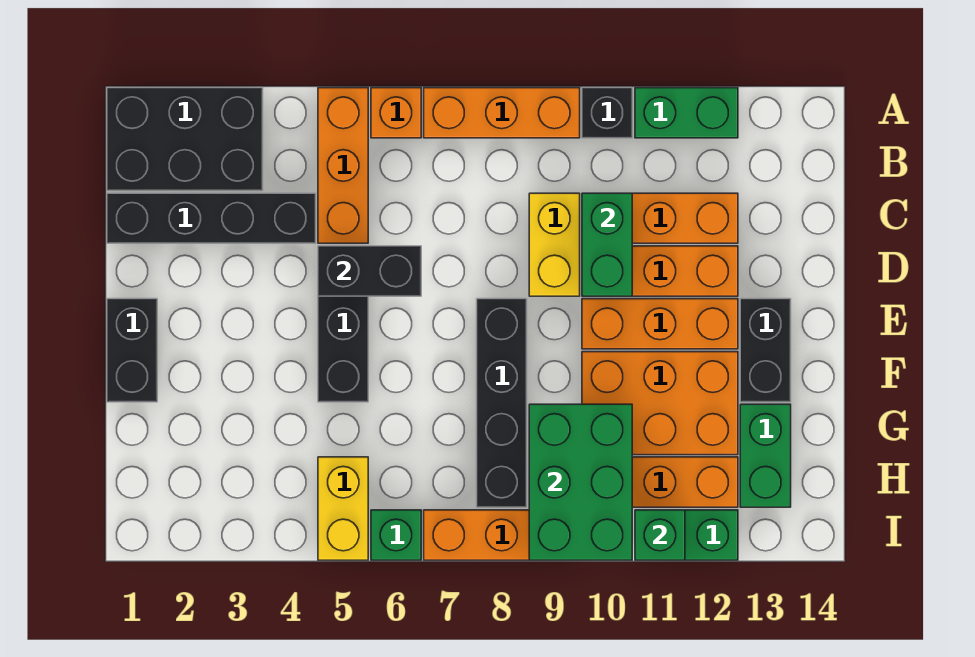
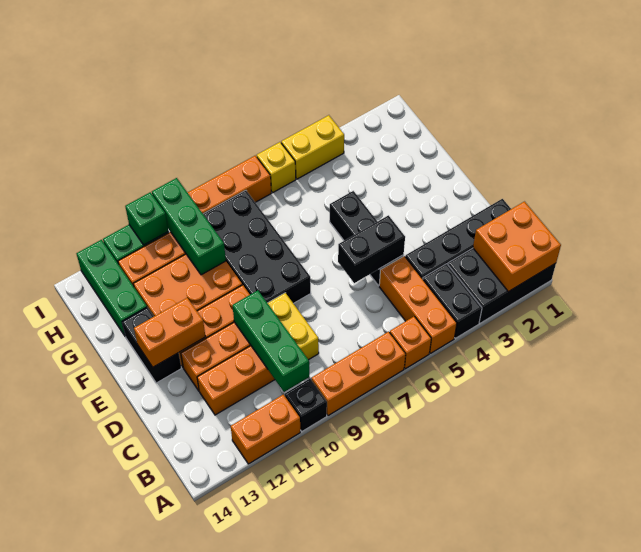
none -> orange brick A1:B2 level 2
green brick A11:A12 level 1 -> orange brick A11:A12 level 1
green brick C10:D10 level 2 -> green brick B10:D10 level 2
black brick E1:F1 level 1 -> black brick A4:B4 level 1
black brick E8:H8 level 1 -> black brick E8:H9 level 1
none -> orange brick E12:E13 level 2
green brick G9:I10 level 2 -> green brick G10:I10 level 2
green brick G13:H13 level 1 -> green brick G13:I13 level 1
yellow brick H5:I5 level 1 -> yellow brick I4:I5 level 1
green brick I6 level 1 -> yellow brick I6 level 1

